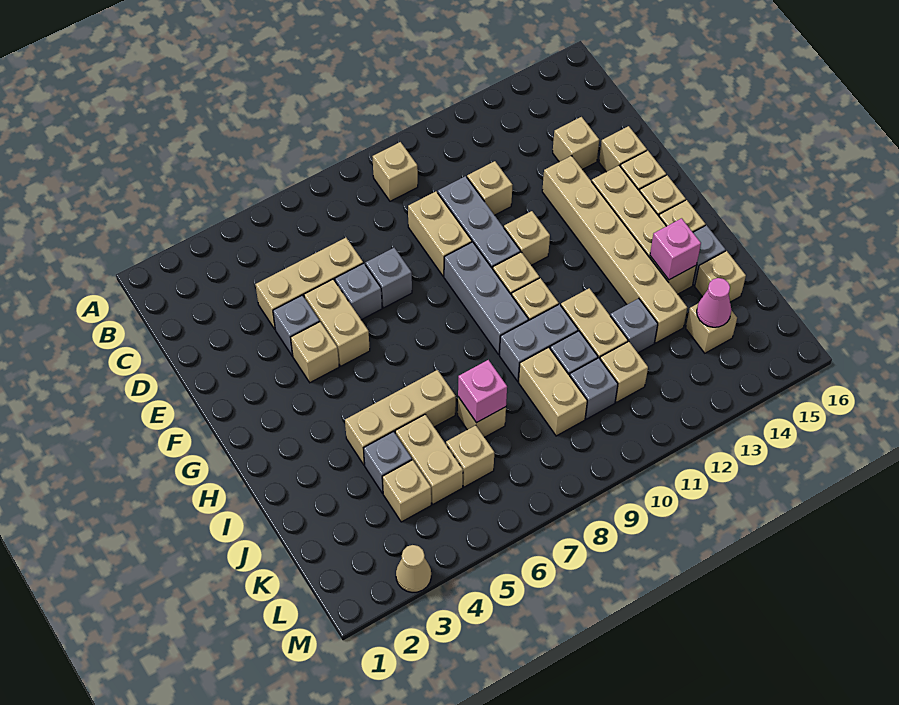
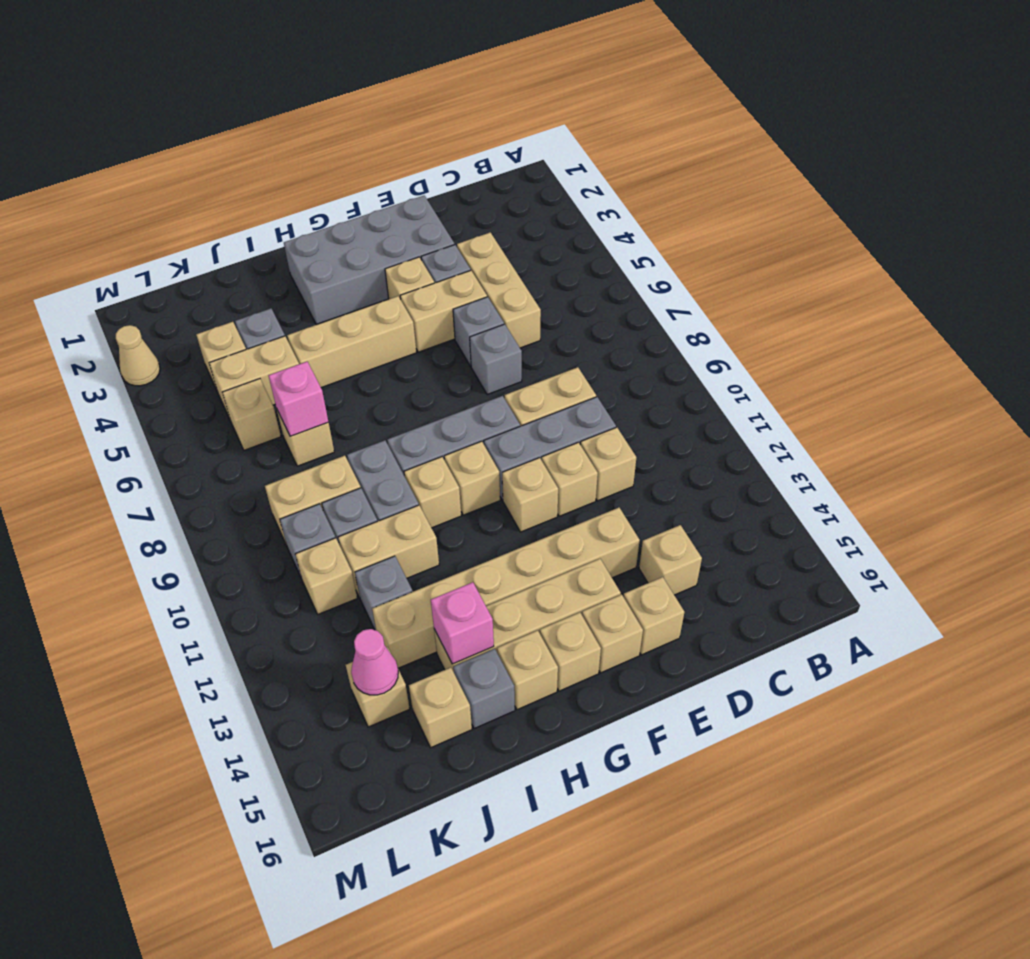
tan brick B9 level 1 -> tan brick E11 level 1
none -> grey brick E2:H3 level 1
tan brick I4:I6 level 1 -> tan brick G5:I5 level 1

